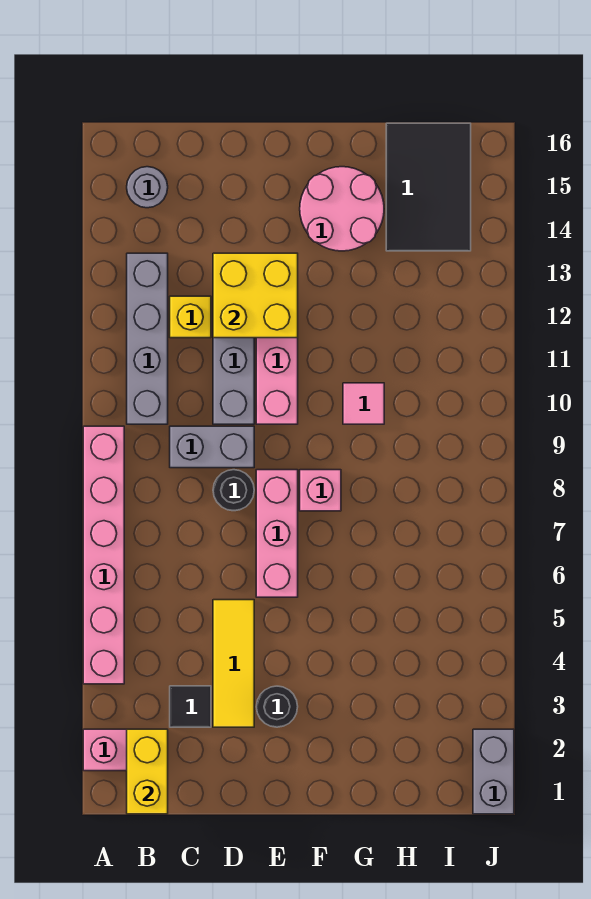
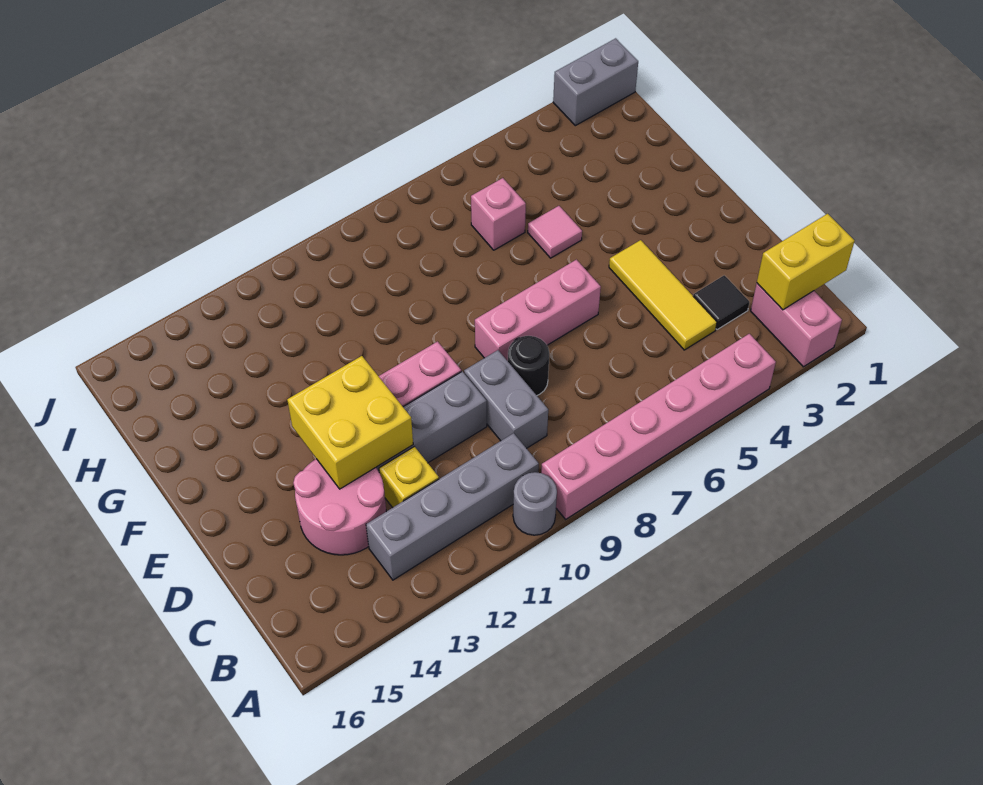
grey round brick B15 level 1 -> grey round brick A10 level 1
yellow tile D3:D5 level 1 -> yellow tile C4:E4 level 1
black round brick E3 level 1 -> none
pink brick F8 level 1 -> pink brick H6 level 1
pink round brick F14:G15 level 1 -> pink round brick C13:D14 level 1
pink tile G10 level 1 -> pink tile G5 level 1
black tile H14:I16 level 1 -> none

